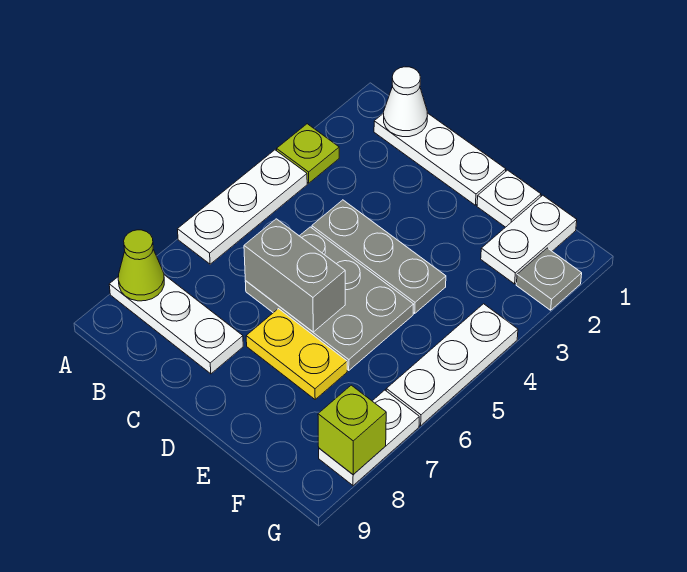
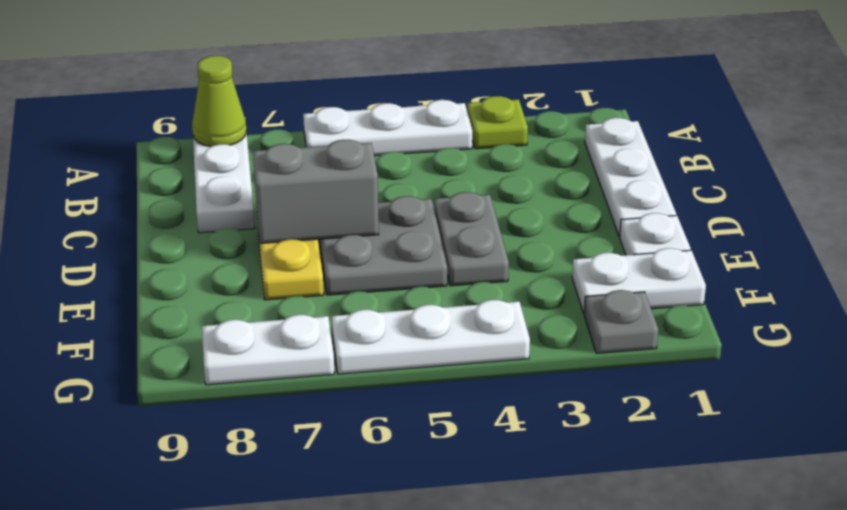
white cone B1 level 2 -> none
grey plate C4:E4 level 1 -> grey plate D4:E4 level 1
grey plate C5:E6 level 1 -> grey plate D5:E6 level 1
grey brick C6:D6 level 2 -> grey brick D6:D7 level 2
lime brick G8 level 2 -> none

